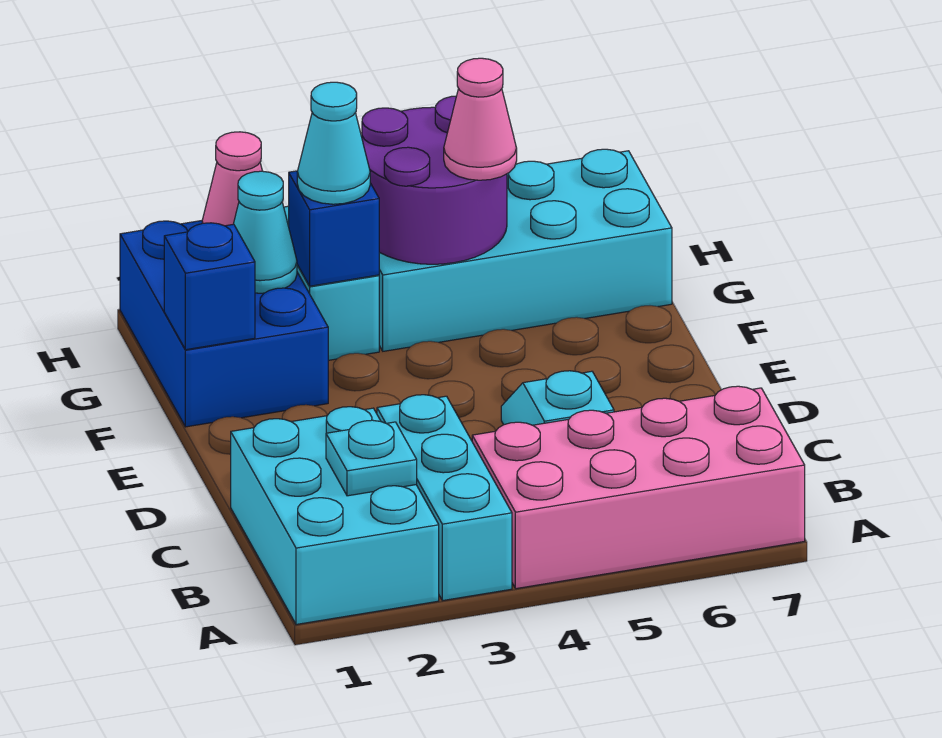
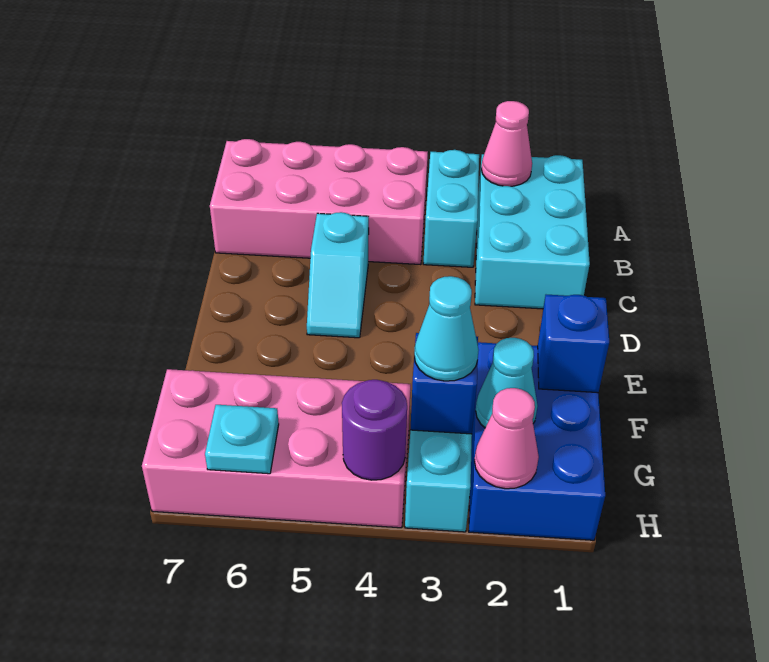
cyan brick A3:C3 level 1 -> cyan brick A3:B3 level 1
cyan plate B2 level 2 -> cyan plate H6 level 2
cyan brick G4:H7 level 1 -> pink brick G4:H7 level 1
purple round brick G4:H5 level 2 -> purple round brick H4 level 2
pink cone G5 level 3 -> pink cone A2 level 2

